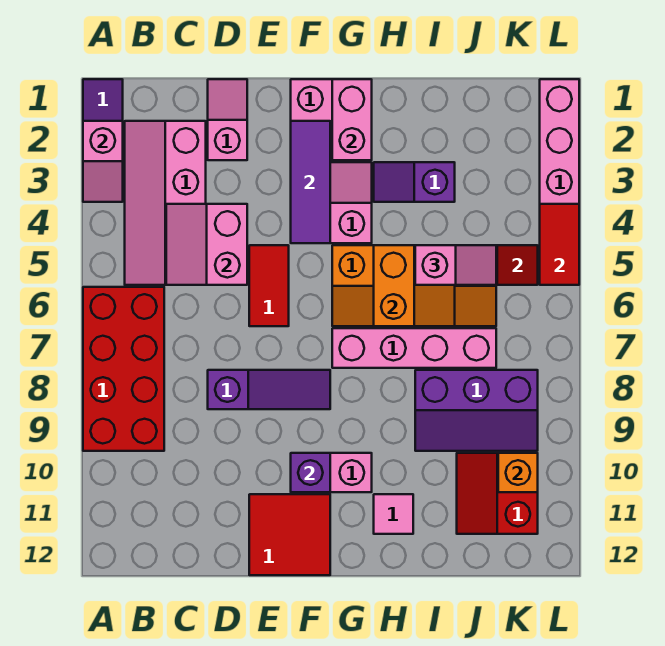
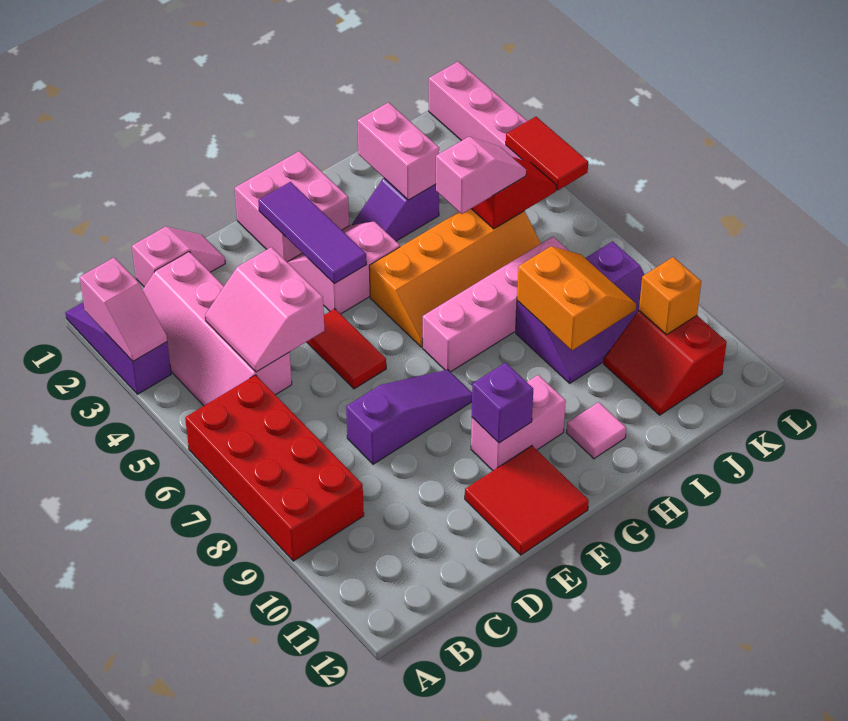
pink slope D1:D2 level 1 top 2 -> pink slope C1:D1 level 1 top C
pink brick G1:G2 level 2 -> pink brick I2:I3 level 2
orange slope H5:I6 level 2 top H -> orange slope I8:J9 level 2 top I

